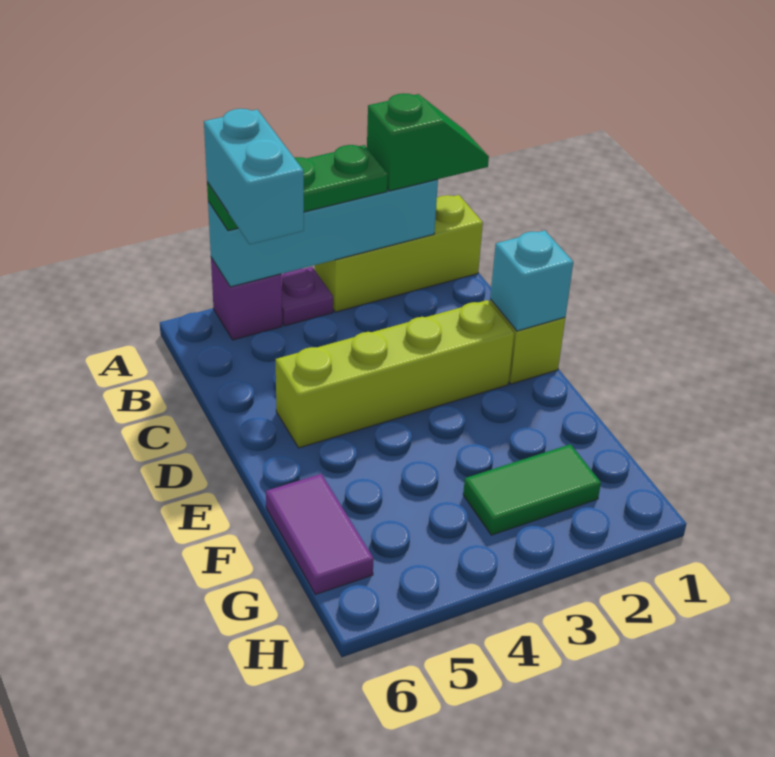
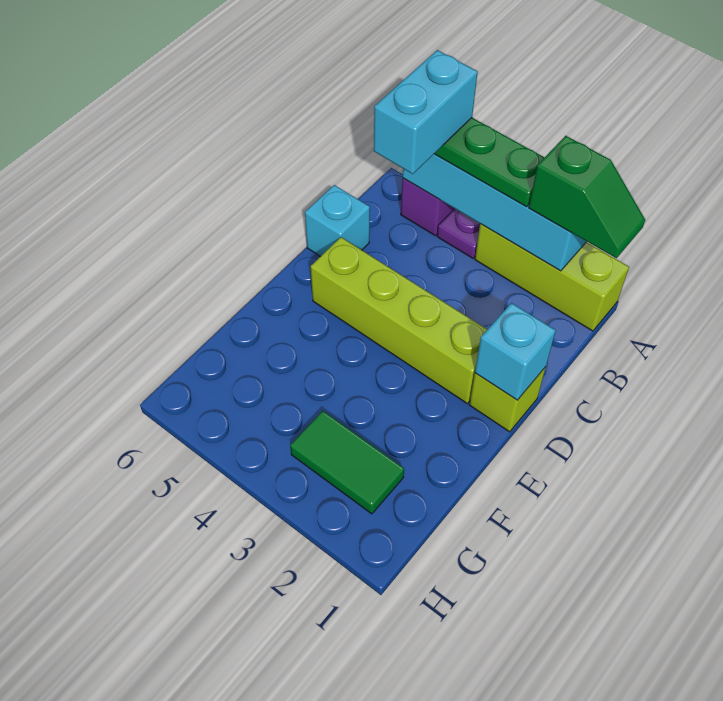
none -> cyan brick C6 level 1
purple tile F6:G6 level 1 -> none

